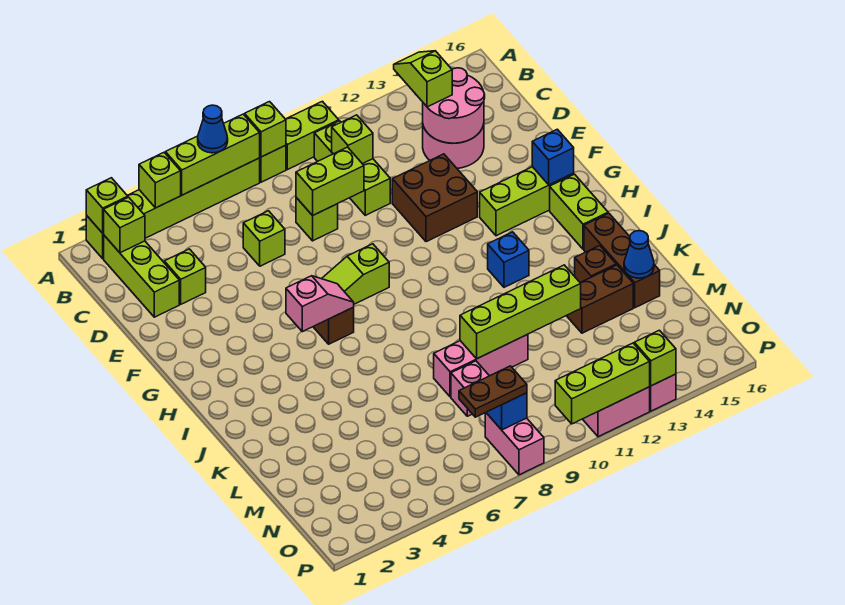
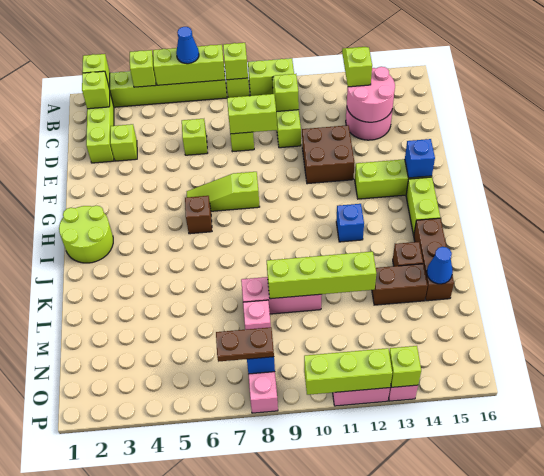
none -> lime round brick H1:I2 level 1
pink slope H5:H6 level 2 top 5 -> none

